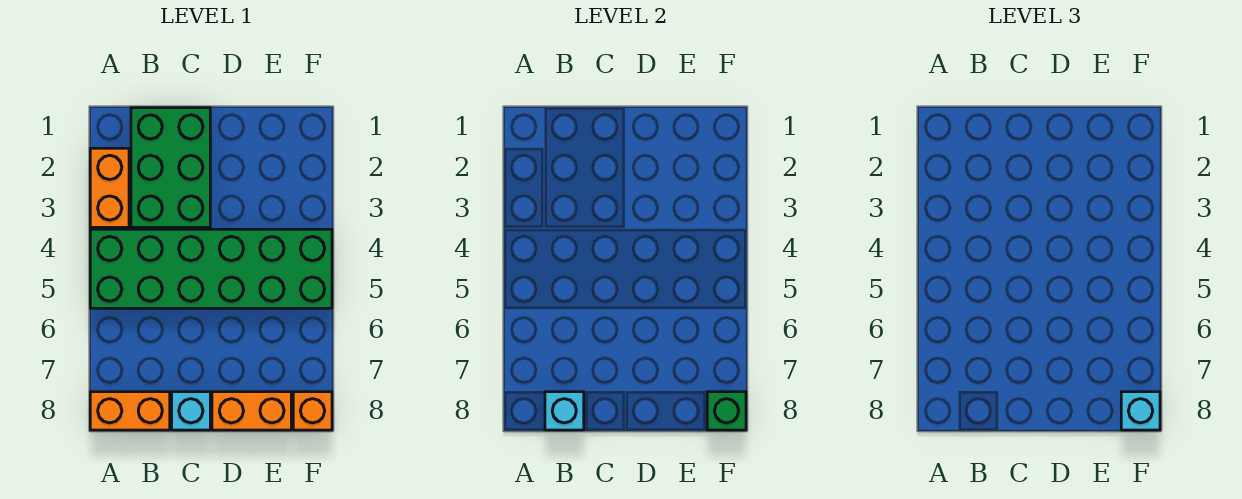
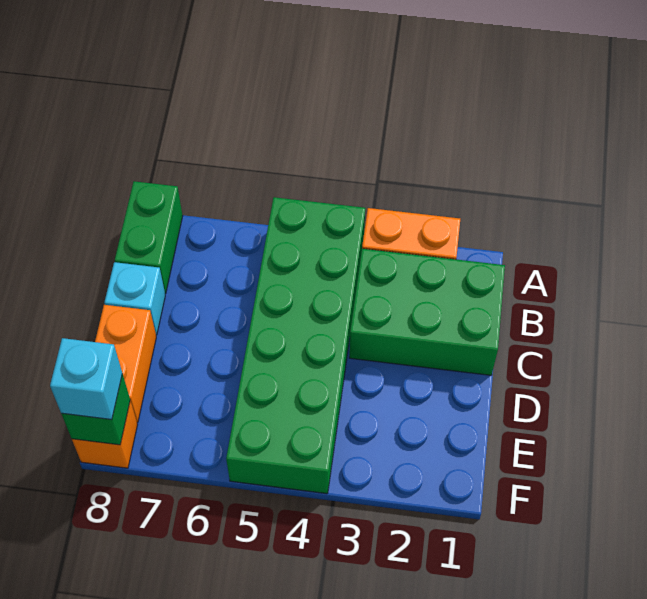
orange brick A8:B8 level 1 -> green brick A8:B8 level 1
cyan brick B8 level 2 -> none

